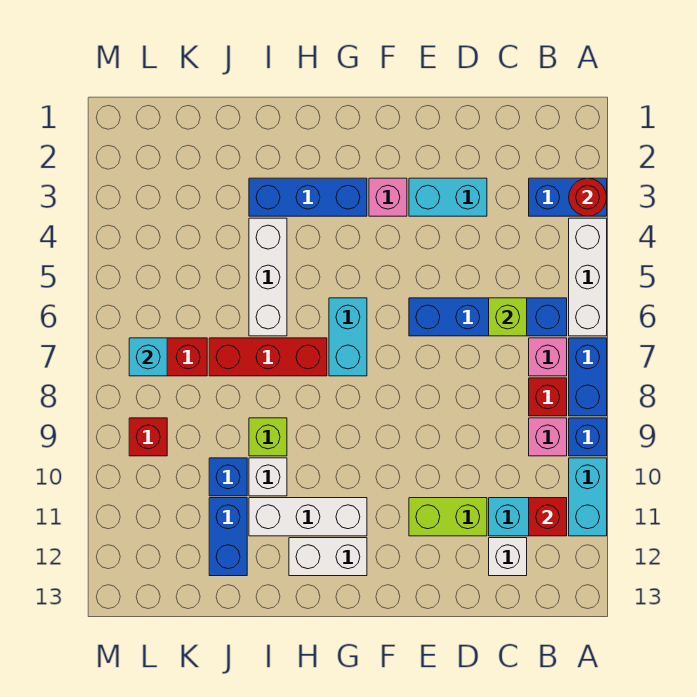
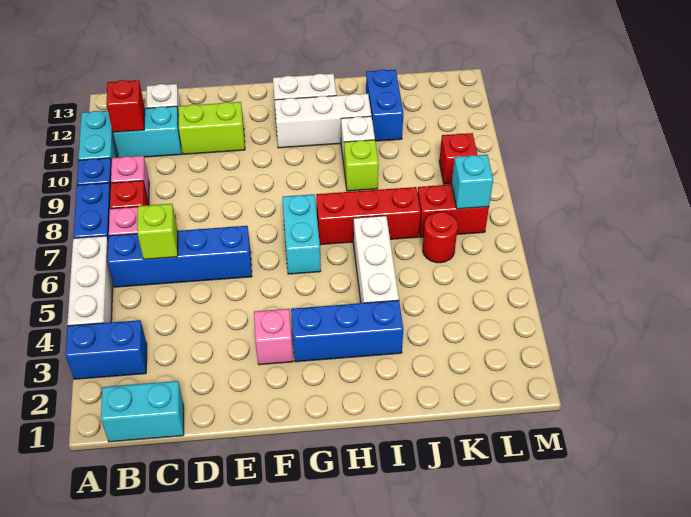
red round brick A3 level 2 -> red round brick K6 level 1
cyan brick D3:E3 level 1 -> cyan brick B1:C1 level 1
blue brick J10 level 1 -> none

